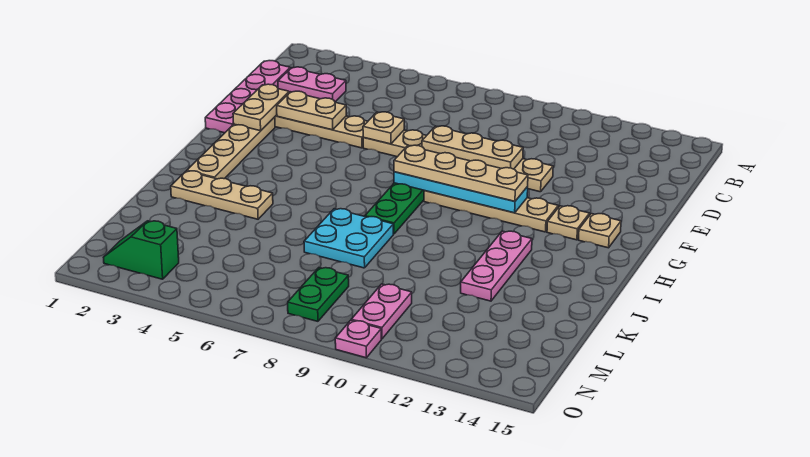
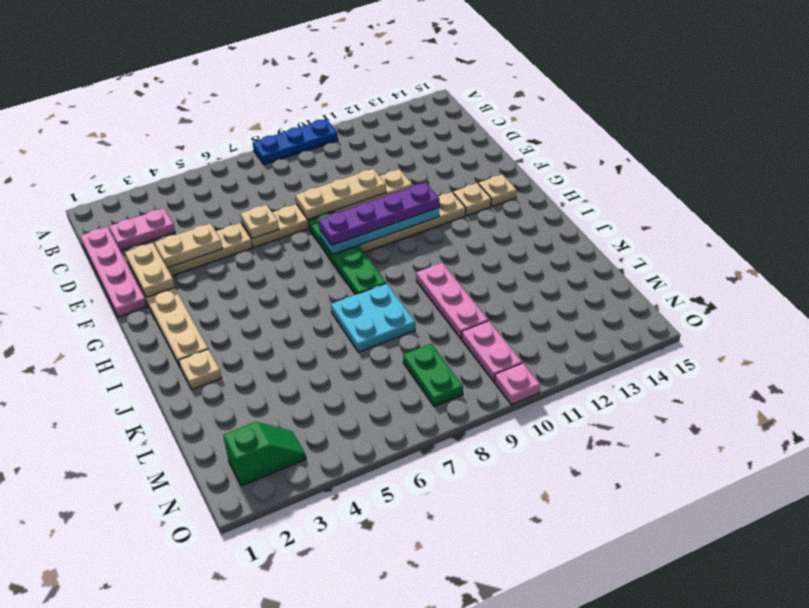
none -> blue plate A8:A10 level 1
tan plate G8:G11 level 3 -> purple plate G8:G11 level 3
pink plate I12:K12 level 1 -> pink plate J10:L10 level 1
tan plate J2:J4 level 1 -> tan plate J2 level 1
green slope N2:N3 level 1 top 3 -> green slope N2:N3 level 1 top 2

